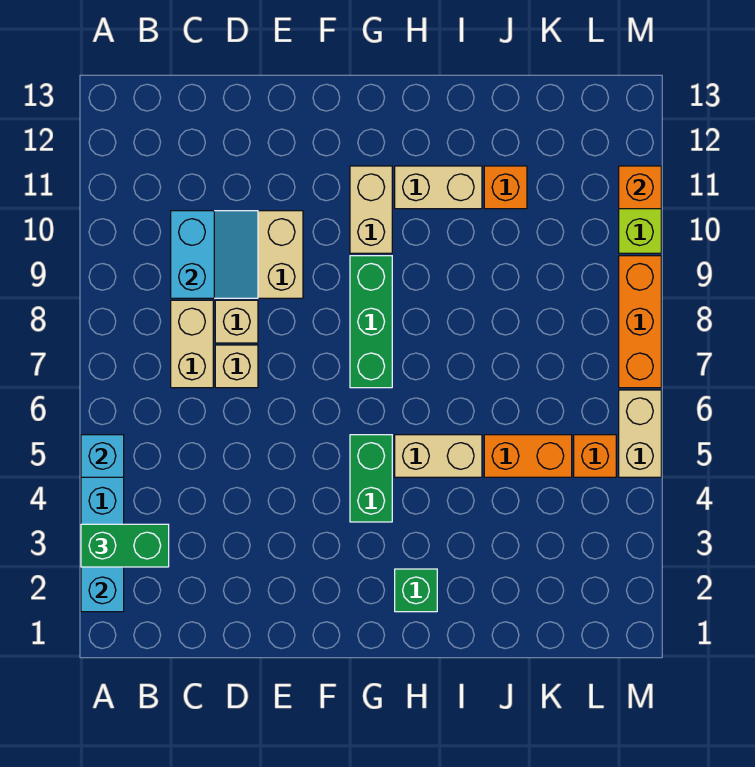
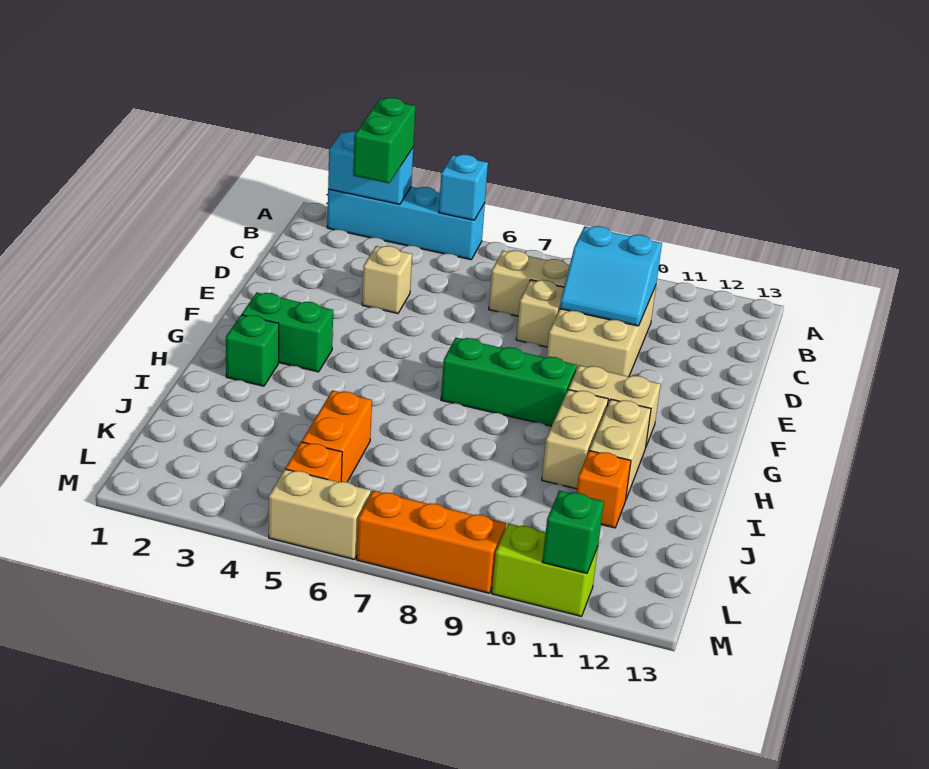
tan brick D7 level 1 -> tan brick D4 level 1
green brick G4:G5 level 1 -> green brick G2:G3 level 1
tan brick H5:I5 level 1 -> tan brick H10:I10 level 1
orange brick M11 level 2 -> green brick M11 level 2

